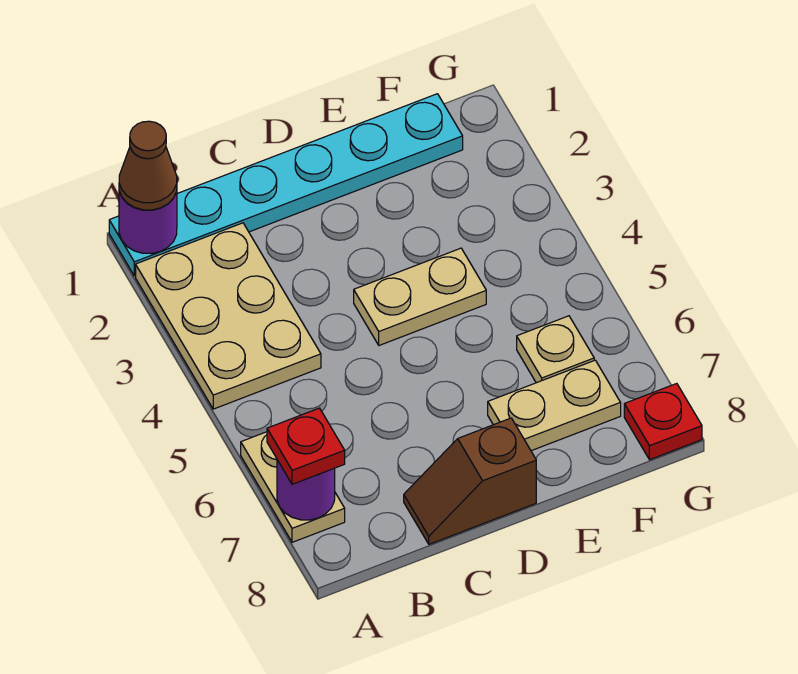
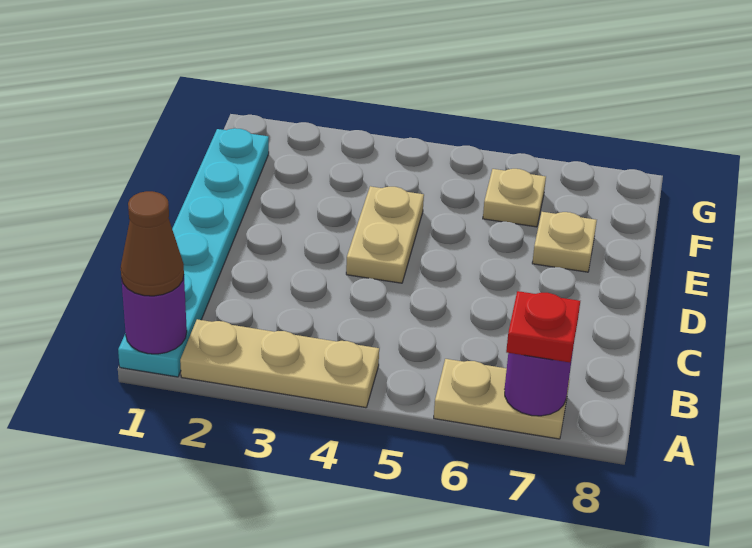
tan plate A2:B4 level 1 -> tan plate A2:A4 level 1
brown slope C8:D8 level 1 top D -> none
tan plate E7:F7 level 1 -> tan plate E7 level 1
red plate G8 level 1 -> none

